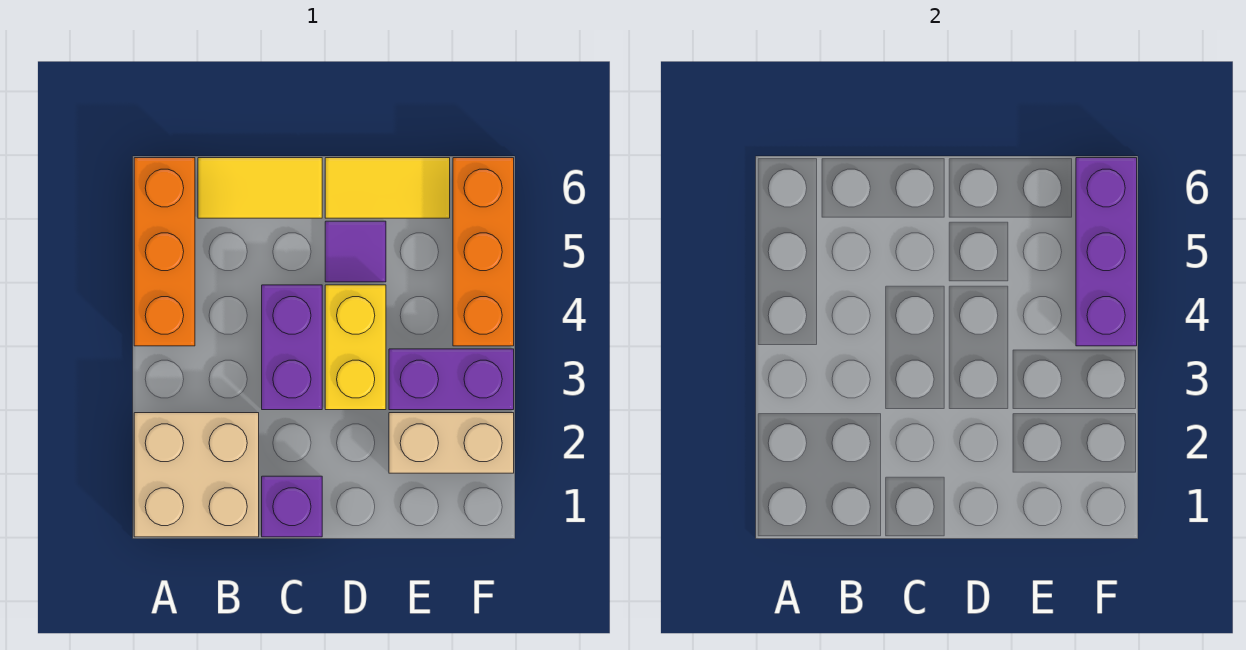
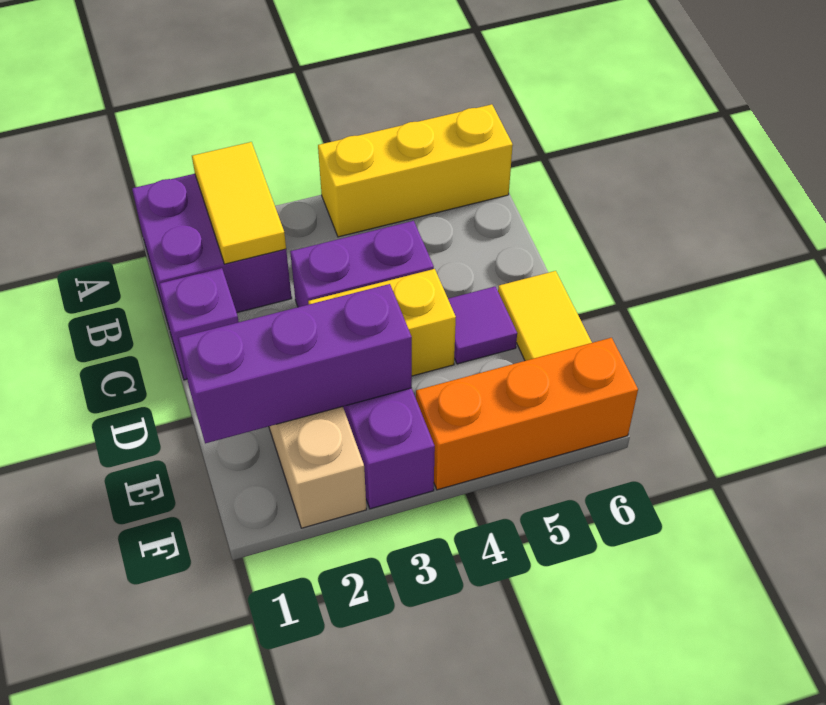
tan brick A1:B2 level 1 -> purple brick A1:B2 level 1
orange brick A4:A6 level 1 -> yellow brick A4:A6 level 1
yellow tile B6:C6 level 1 -> yellow tile A2:B2 level 2
purple brick F4:F6 level 2 -> purple brick E1:E3 level 2

